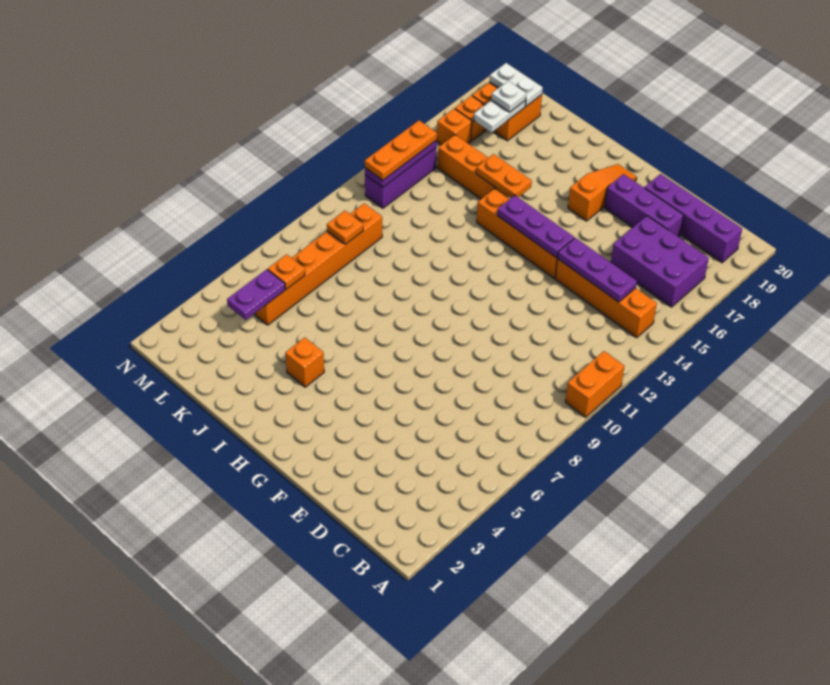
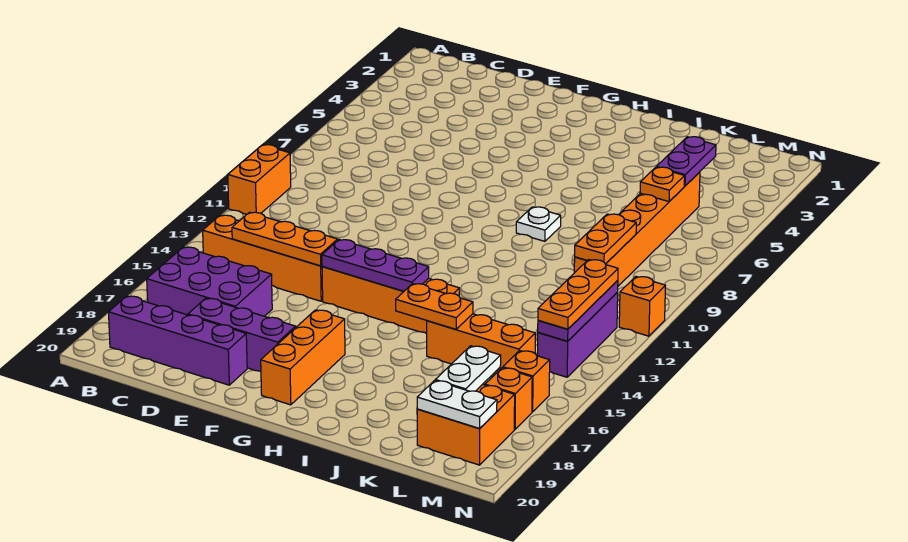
purple plate C14:E14 level 2 -> orange plate C14:E14 level 2
orange slope G17:G19 level 1 top 17 -> orange brick G17:G19 level 1
orange brick I4 level 1 -> orange brick N11 level 1
orange plate L9 level 2 -> orange plate L9:L10 level 2
white plate L18 level 3 -> white plate I8 level 1

